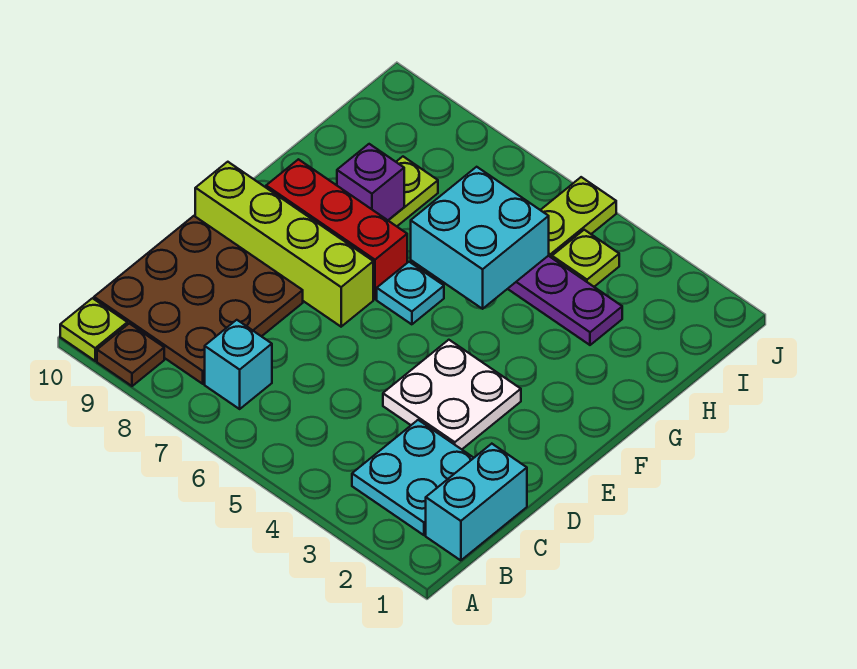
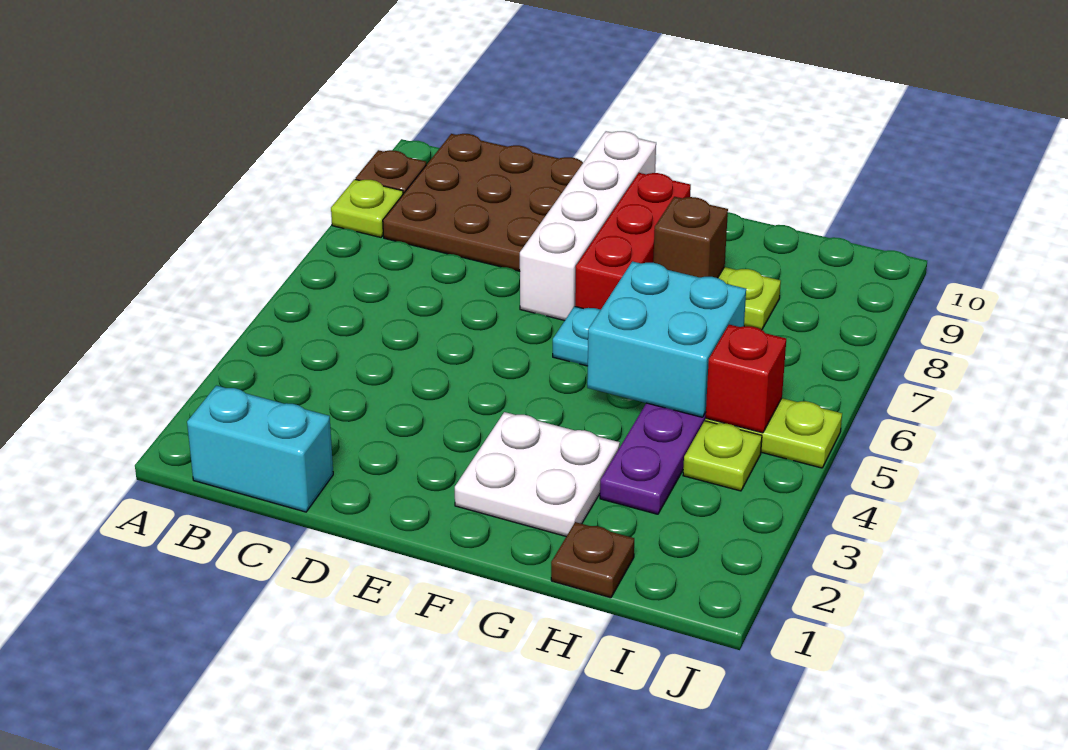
lime plate A10 level 1 -> lime plate A8 level 1
cyan plate B2:C3 level 1 -> none
cyan brick B7 level 1 -> none
white plate D3:E4 level 1 -> white plate F2:G3 level 1
lime brick E7:E10 level 1 -> white brick E7:E10 level 1
purple brick G8 level 2 -> brown brick G8 level 2
none -> brown plate H1 level 1
none -> red brick I5 level 2

